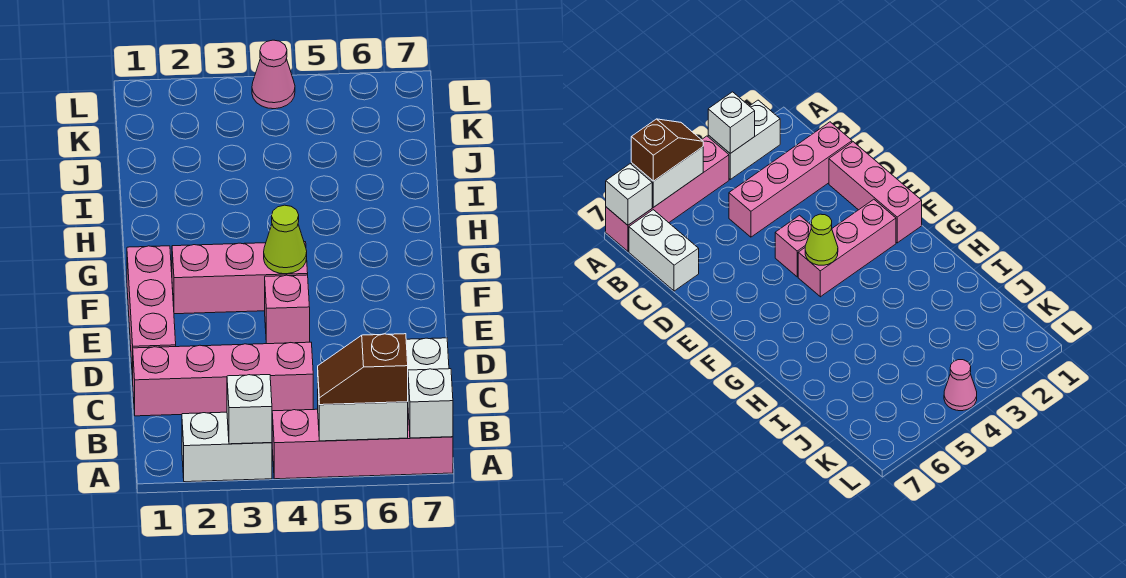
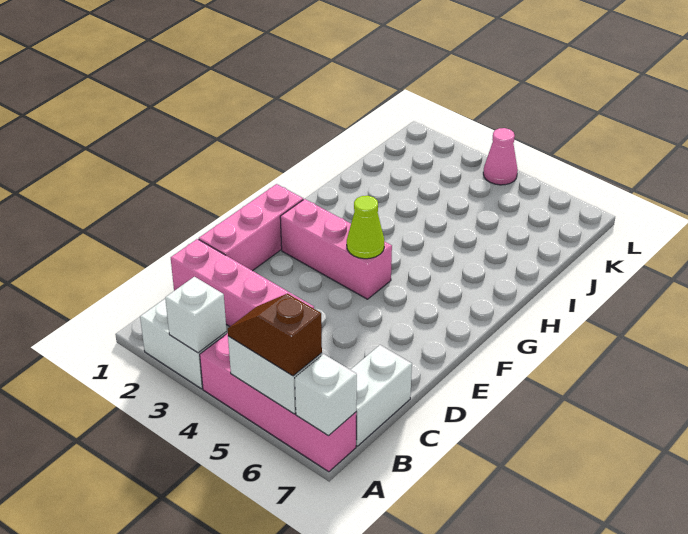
pink brick E4 level 1 -> none

